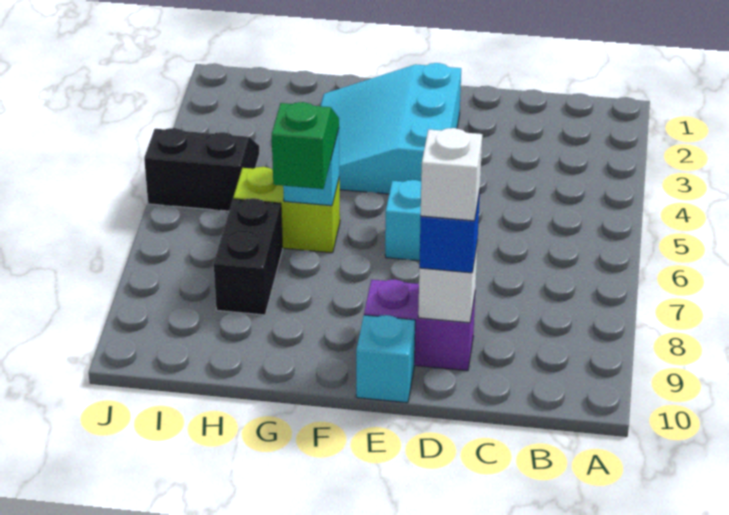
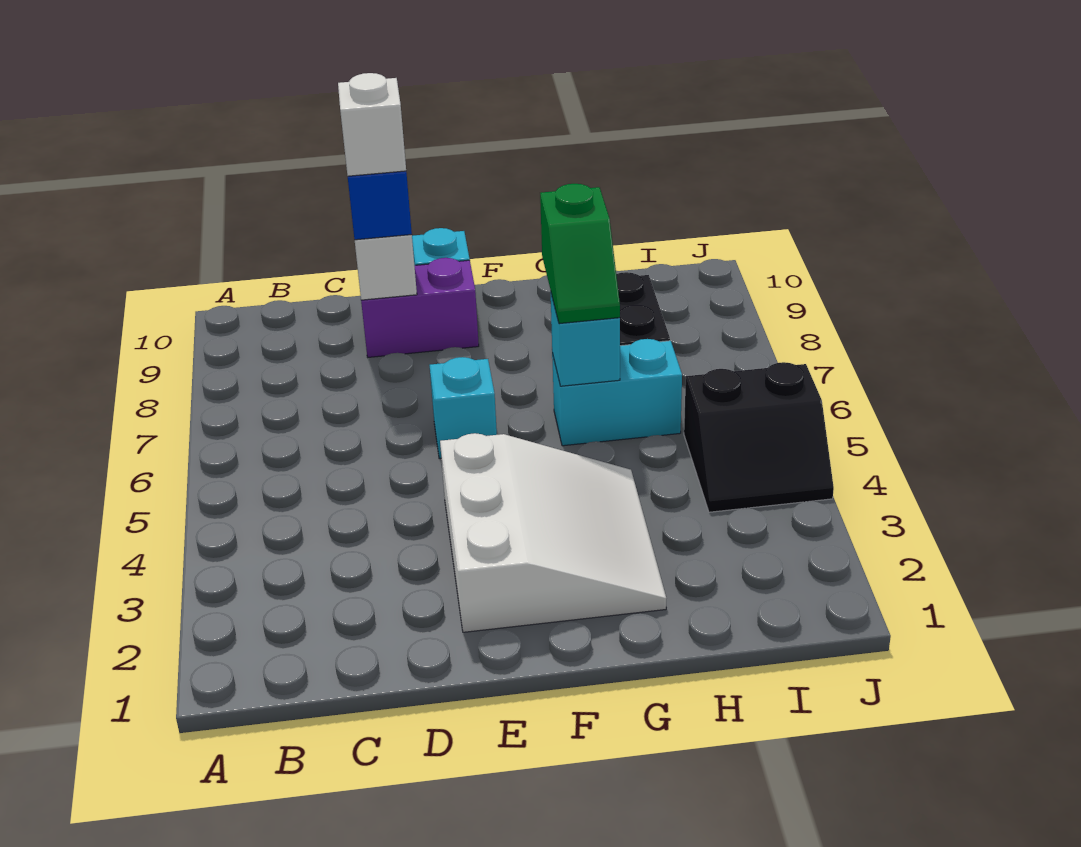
cyan slope E2:G4 level 1 top E -> white slope E2:G4 level 1 top E
lime brick G6:H6 level 1 -> cyan brick G6:H6 level 1

